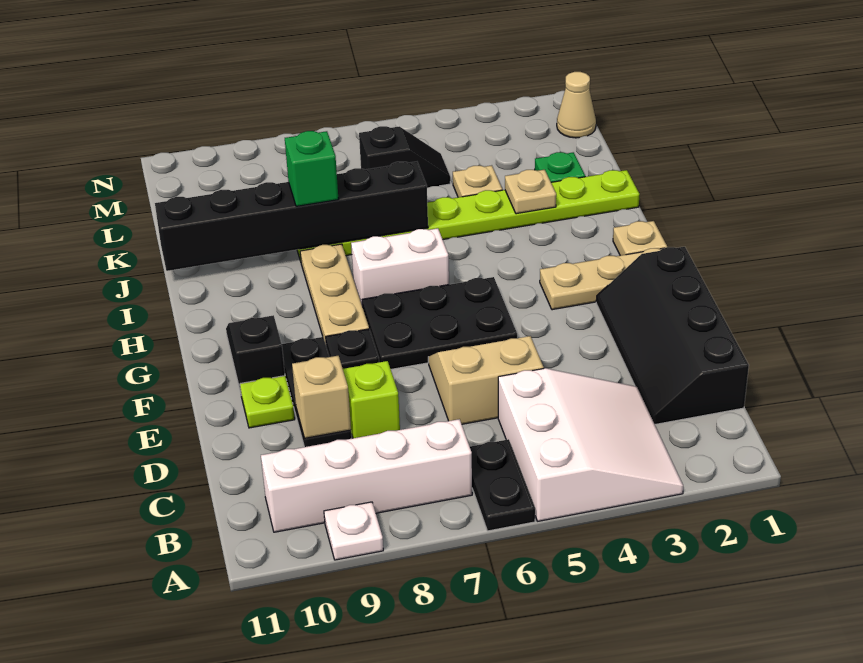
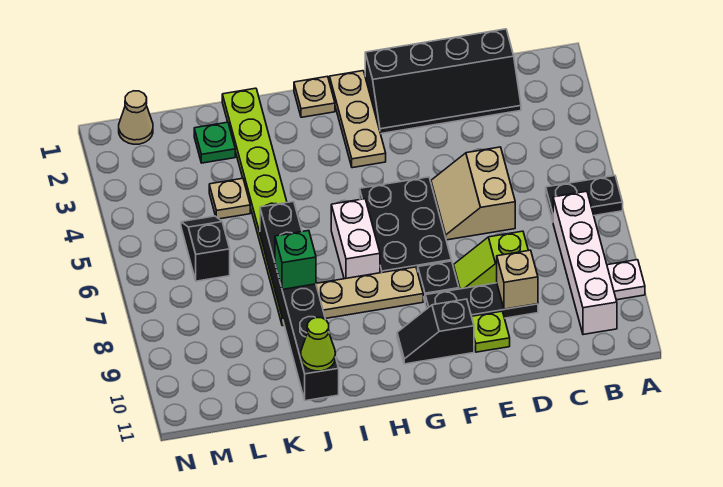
white slope A3:C5 level 1 top 5 -> none
tan plate J3 level 2 -> none
none -> lime cone J11 level 3

